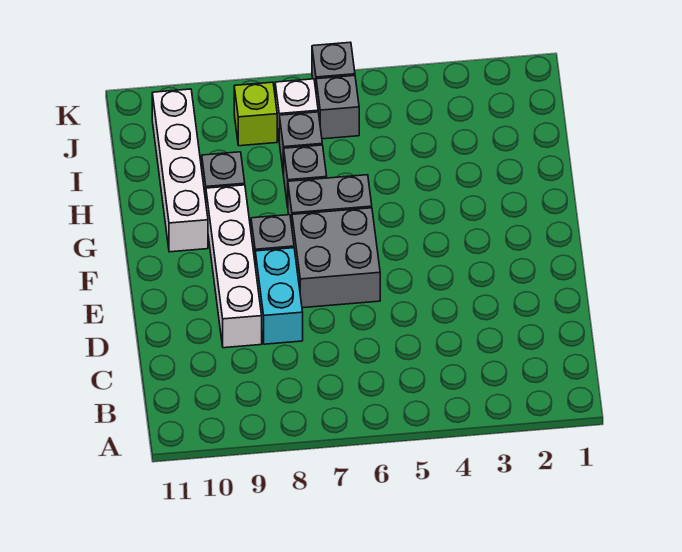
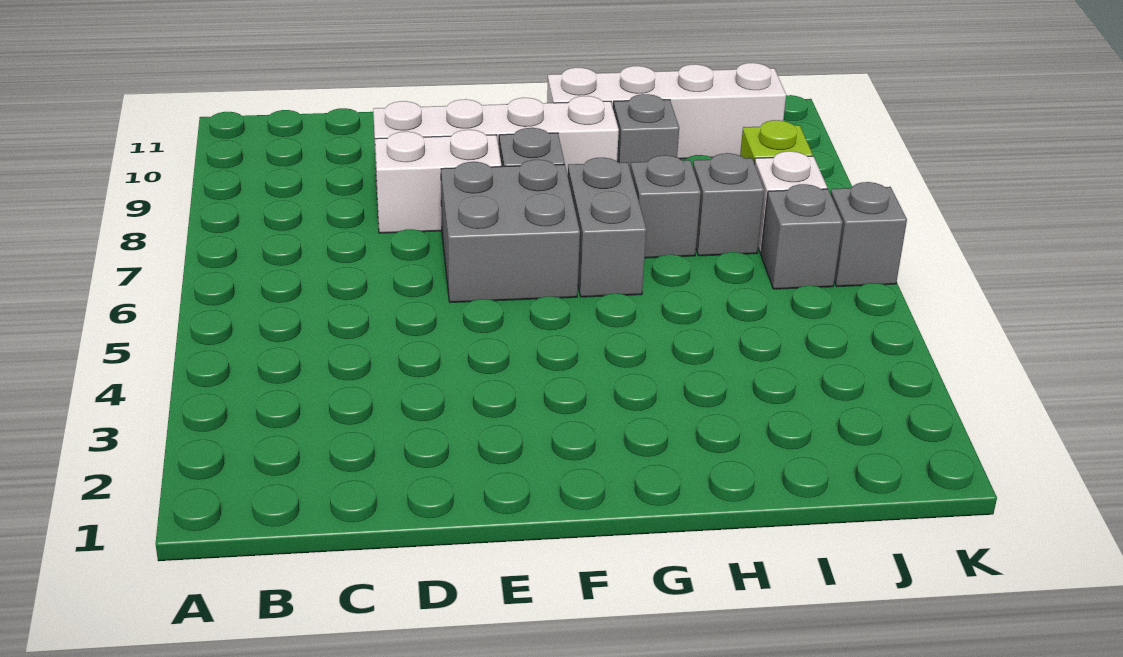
cyan brick D8:E8 level 1 -> white brick D8:E8 level 1

